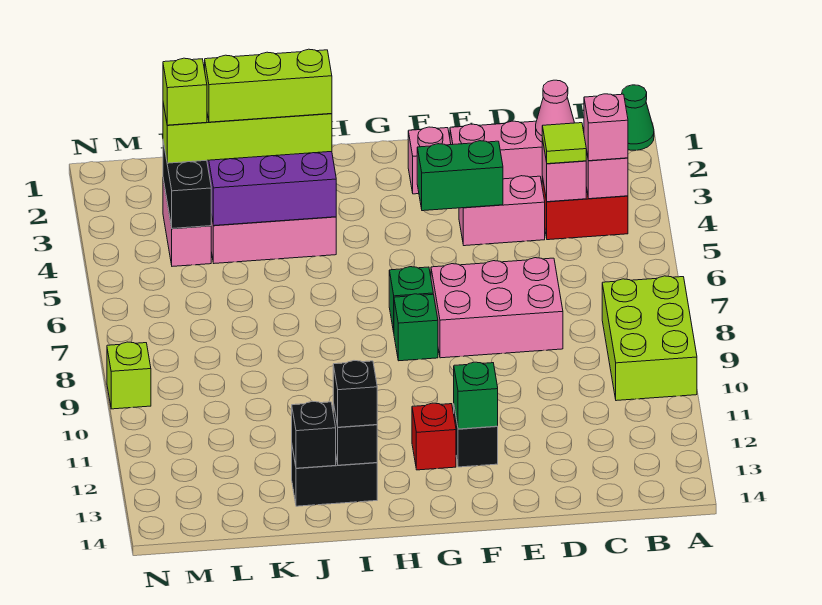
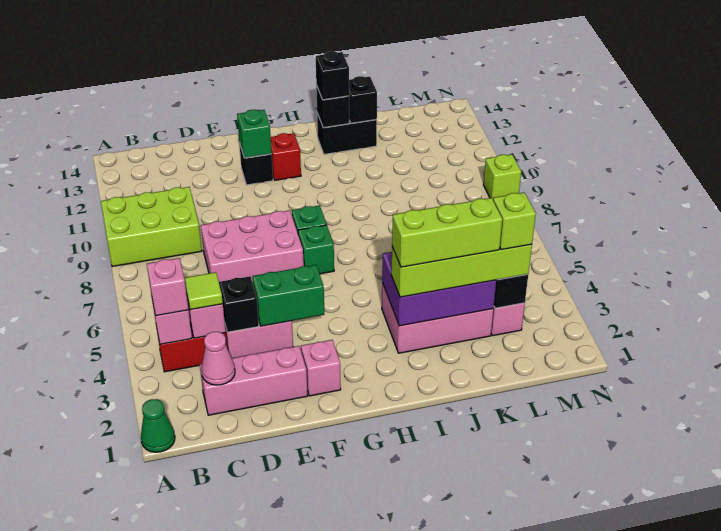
lime brick A8:B10 level 1 -> lime brick A9:C10 level 1
none -> black brick D4 level 2

